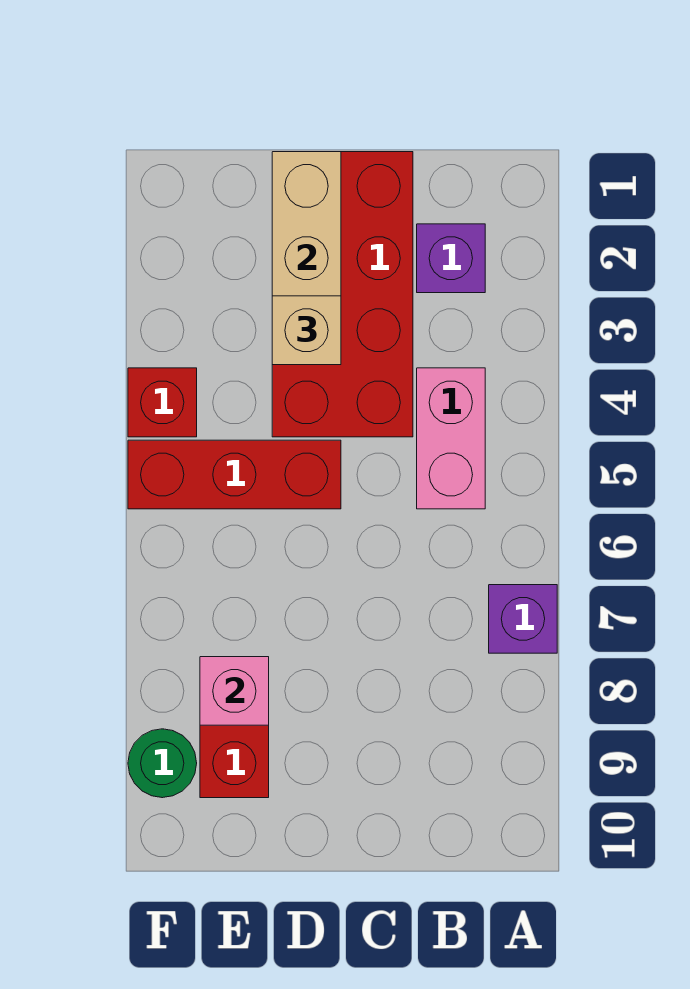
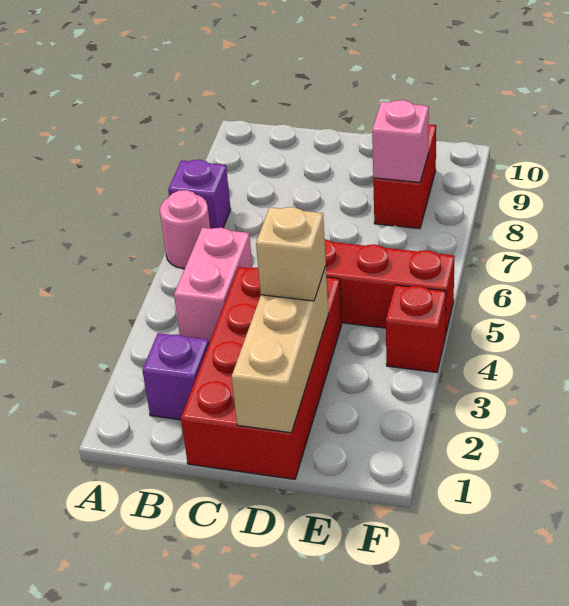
none -> pink round brick A6 level 1
green round brick F9 level 1 -> none

